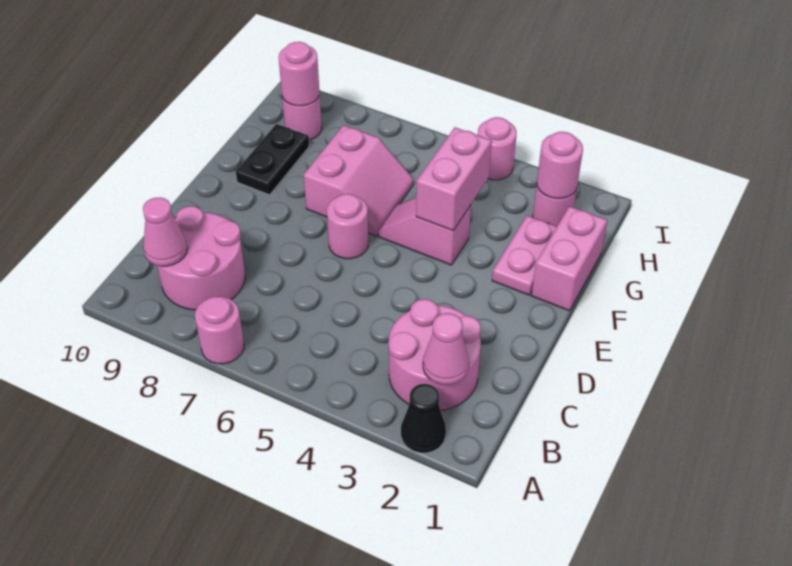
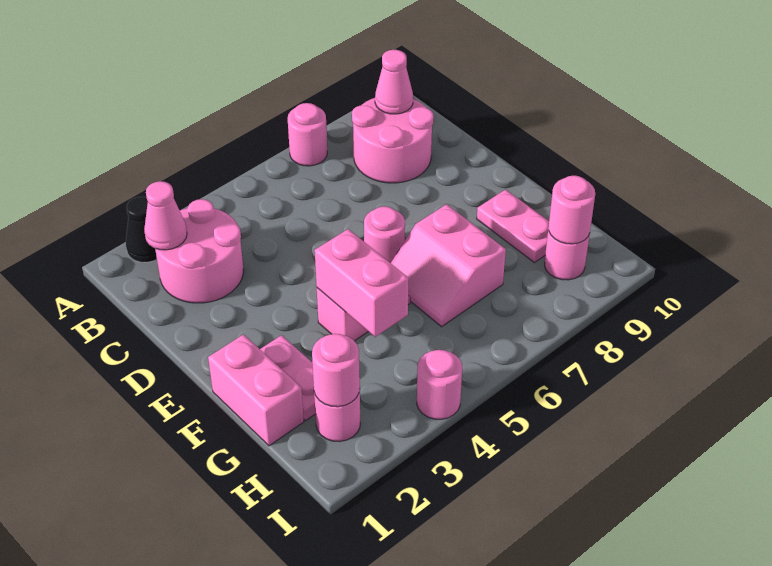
black plate F9:G9 level 1 -> pink plate F9:G9 level 1

